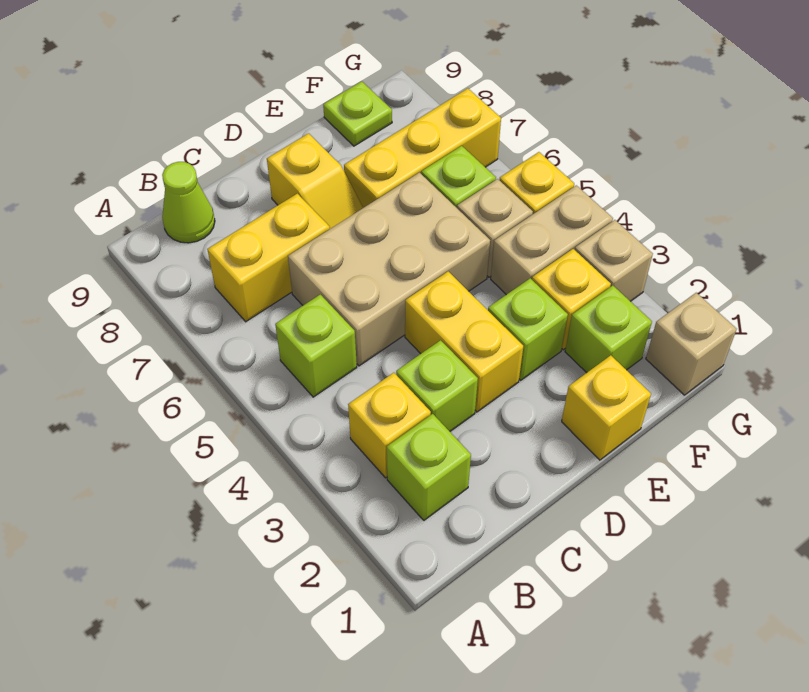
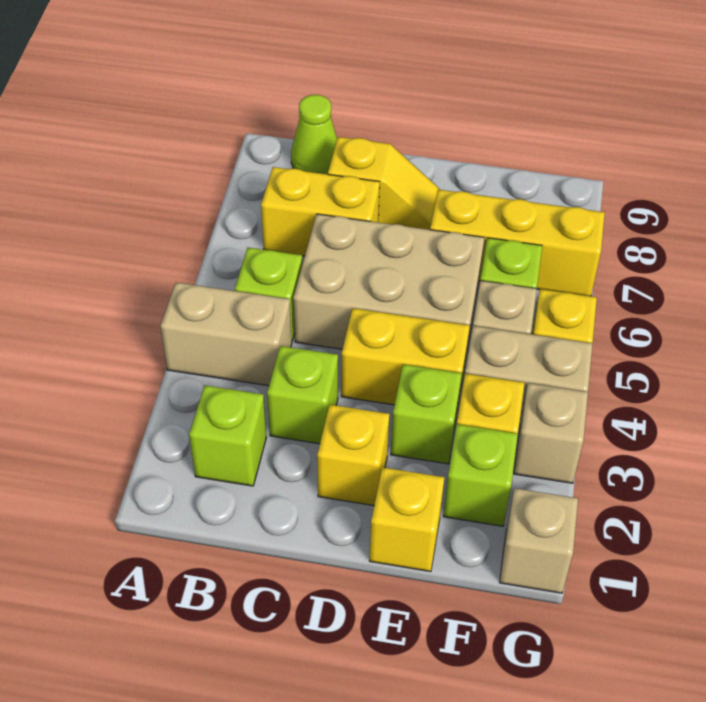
none -> tan brick A4:B4 level 1
yellow brick B3 level 1 -> yellow brick D2 level 1
yellow brick D3:D4 level 1 -> yellow brick D4:E4 level 1
yellow slope D7:D8 level 1 top 8 -> yellow slope C8:D8 level 1 top C
lime plate F9 level 1 -> none

